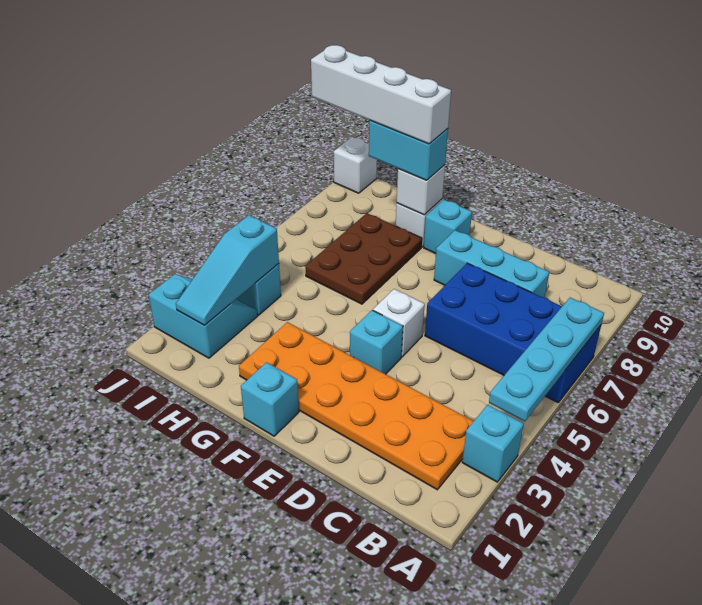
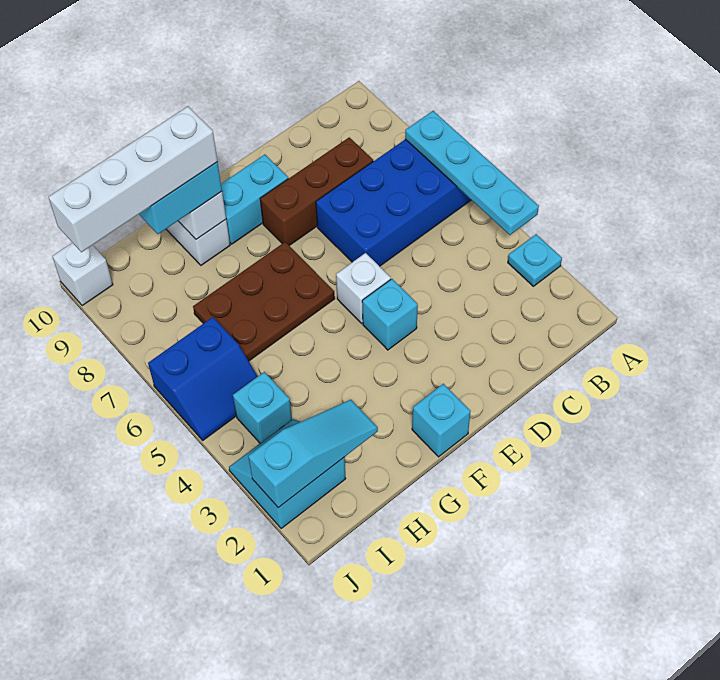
cyan brick A3 level 1 -> cyan plate A3 level 1
orange plate B2:G3 level 1 -> none
cyan brick C8:E8 level 1 -> brown brick C8:E8 level 1
cyan brick F9 level 1 -> cyan brick E9:F9 level 1
brown plate G6:H8 level 1 -> brown plate F6:H7 level 1
cyan slope I2:I4 level 2 top 4 -> cyan slope H2:J2 level 2 top J
none -> blue slope I5:J6 level 1 top 6

